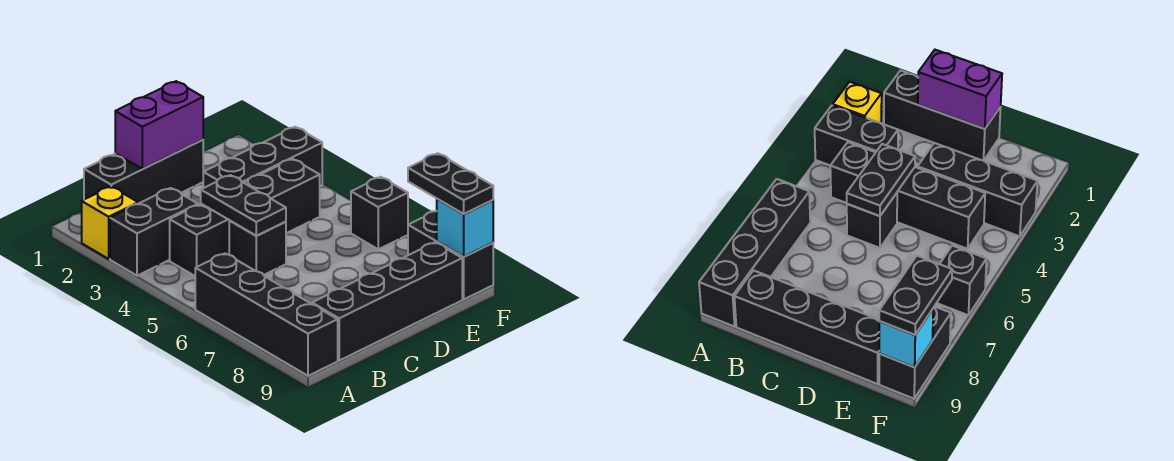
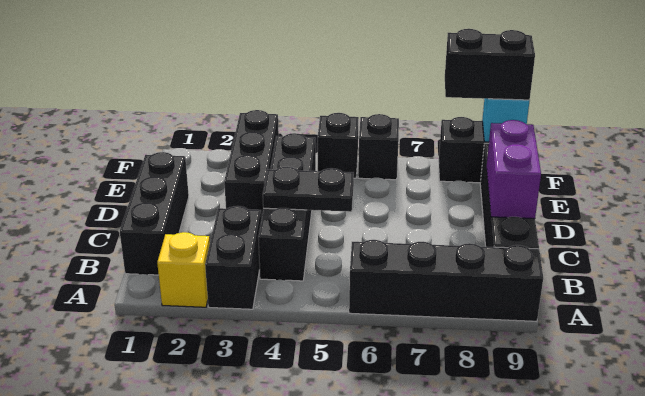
purple brick C1:D1 level 2 -> purple brick C9:D9 level 2
black brick C5 level 1 -> black brick F5 level 1
black plate F8:F9 level 3 -> black brick F8:F9 level 3

